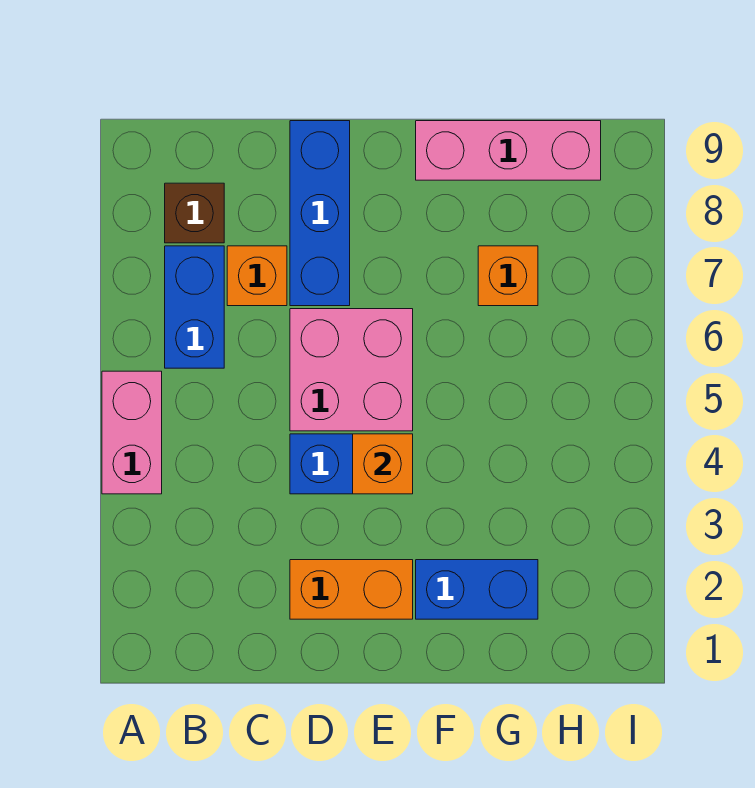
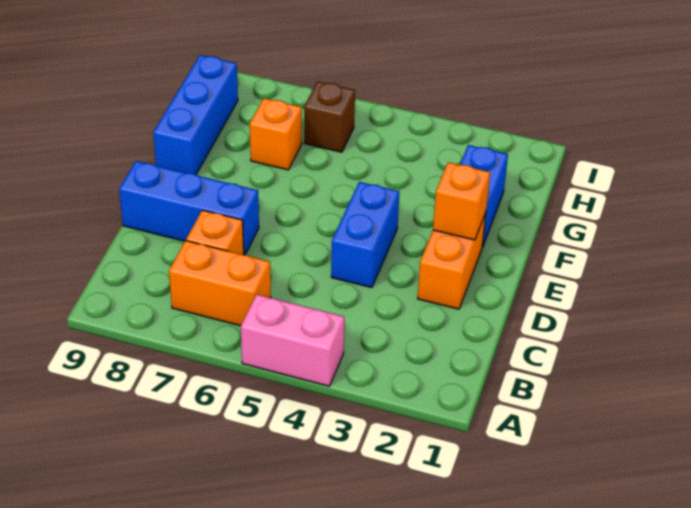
blue brick B6:B7 level 1 -> orange brick B6:B7 level 1
brown brick B8 level 1 -> brown brick H6 level 1
pink brick D5:E6 level 1 -> none
orange brick E4 level 2 -> orange brick E2 level 2
pink brick F9:H9 level 1 -> blue brick F9:H9 level 1

